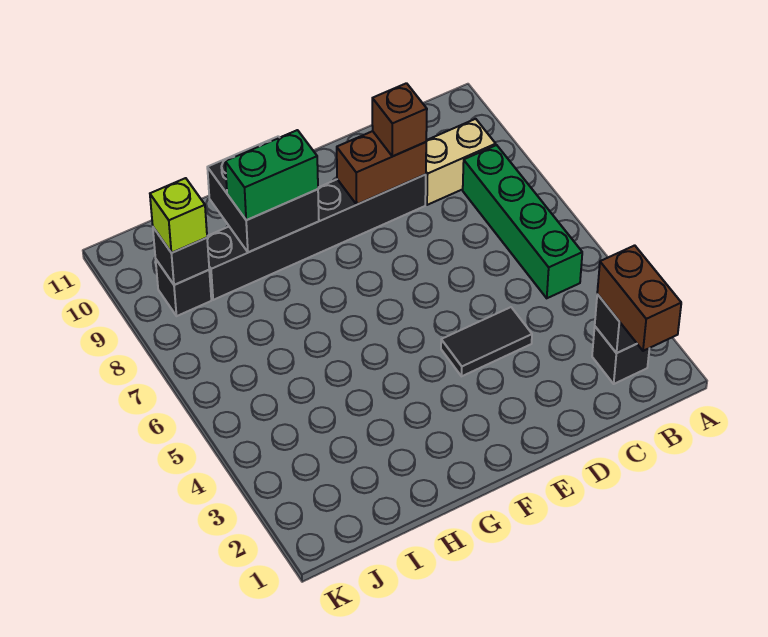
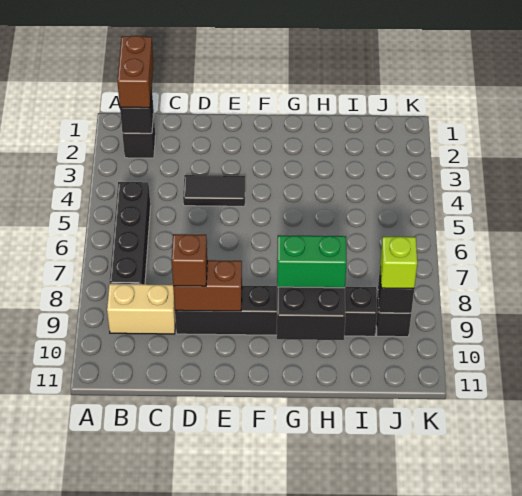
green brick B5:B8 level 1 -> black brick B5:B8 level 1

